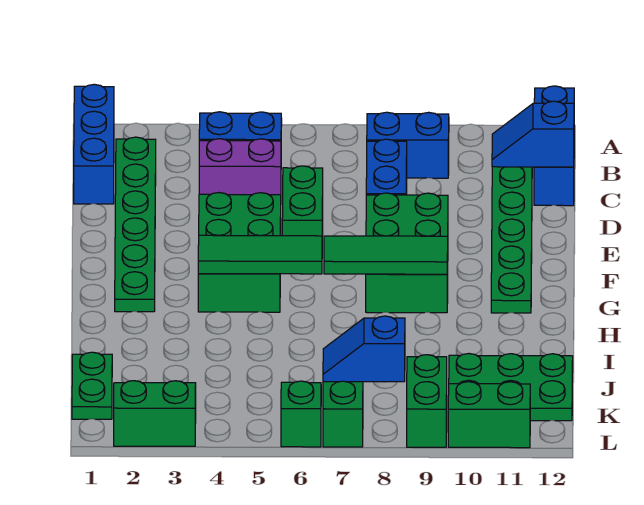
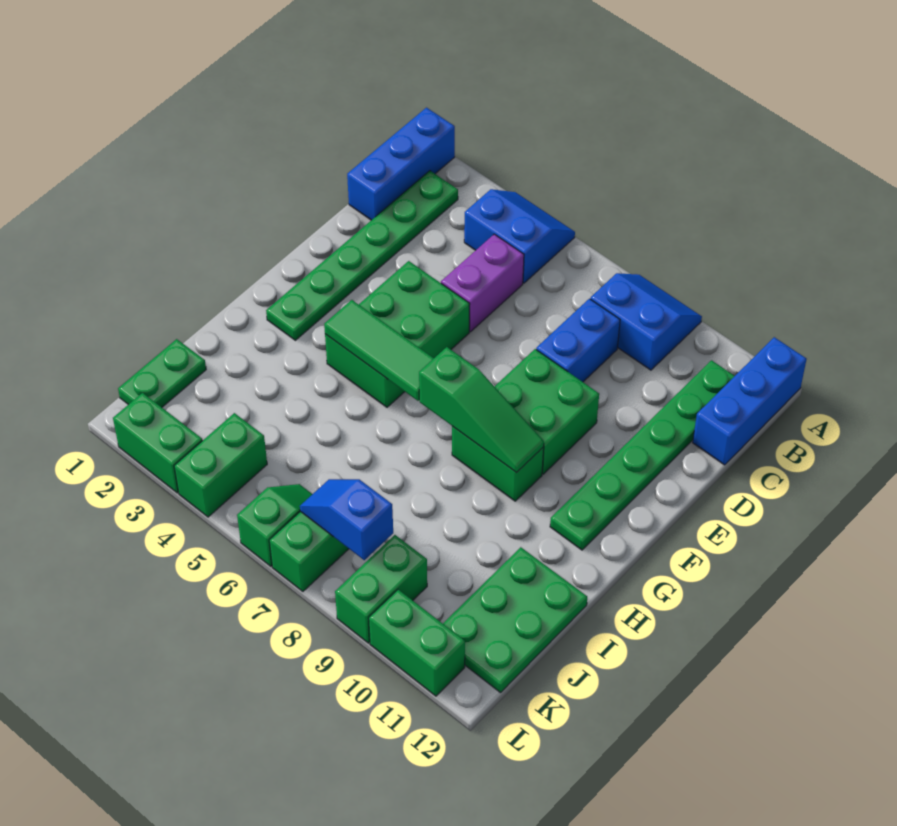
purple brick C4:C5 level 1 -> purple brick C5:D5 level 1
blue slope C11:C12 level 2 top 12 -> none
green brick D6:E6 level 1 -> green brick K4:L4 level 1
green tile G7:G9 level 2 -> green slope G7:G9 level 2 top 7
green plate J10:K12 level 1 -> green plate I11:K12 level 1

